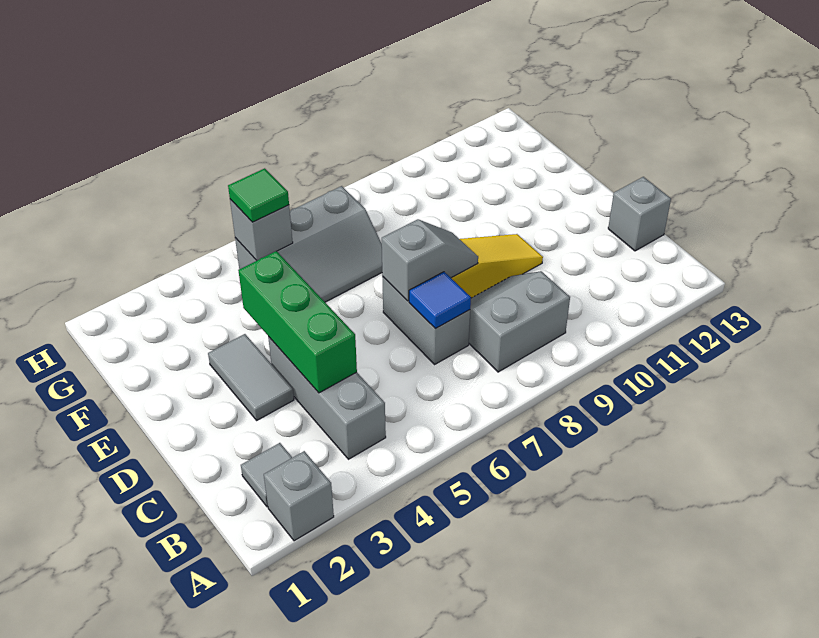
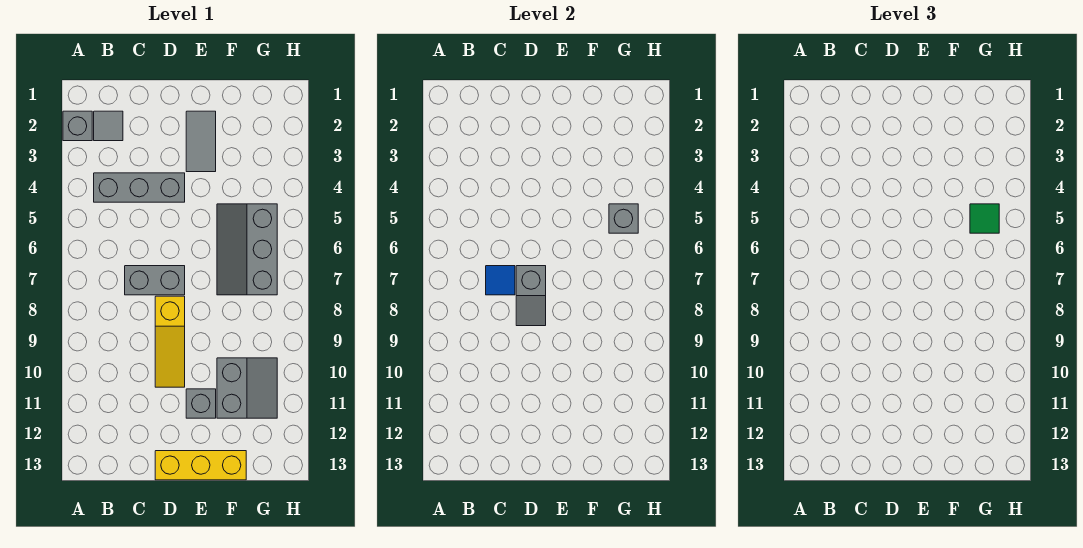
grey slope B8:C9 level 1 top B -> grey slope F10:G11 level 1 top F
green brick C4:E4 level 2 -> none
grey brick C13 level 1 -> grey brick E11 level 1
grey tile D3:E3 level 1 -> grey tile E2:E3 level 1
none -> yellow brick D13:F13 level 1

